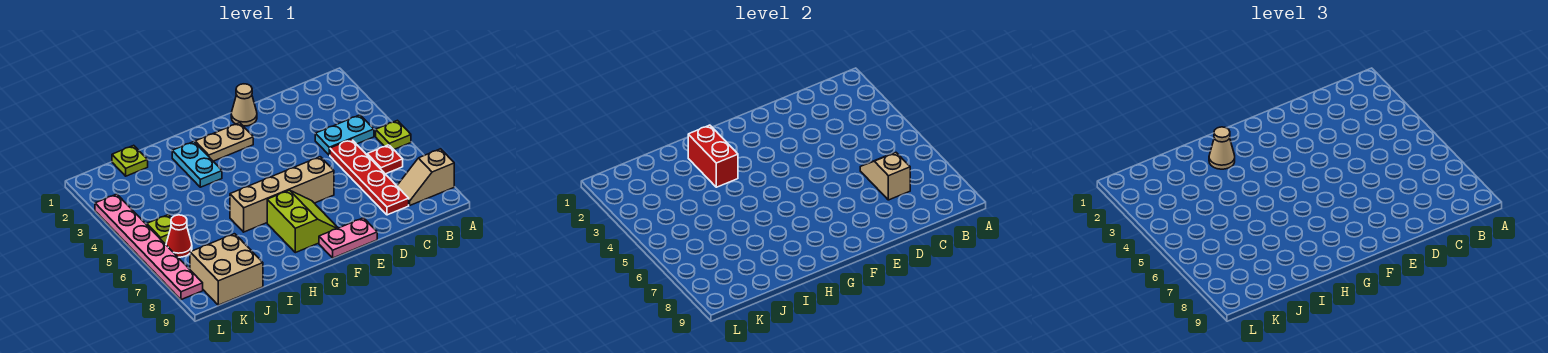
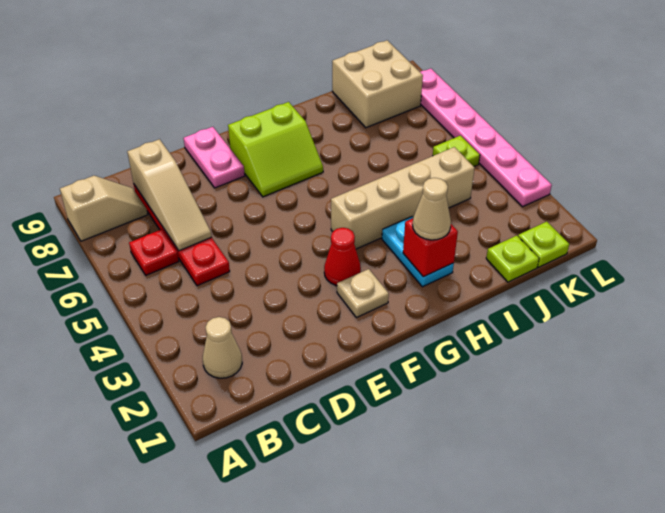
lime plate A5 level 1 -> lime plate K1 level 1
cyan plate B4:C4 level 1 -> none
tan slope C6:C7 level 2 top 7 -> tan slope C6:C8 level 2 top 8
tan cone E1 level 1 -> tan cone B2 level 1
tan brick E6:H6 level 1 -> tan brick G4:J4 level 1
pink plate E9:F9 level 1 -> pink plate E8:E9 level 1
tan plate F2:G2 level 1 -> tan plate F2 level 1
lime slope F7:G8 level 1 top G -> lime slope F7:G8 level 1 top 8
red brick H2:H3 level 2 -> red brick H2 level 2
red cone K6 level 1 -> red cone F3 level 1

